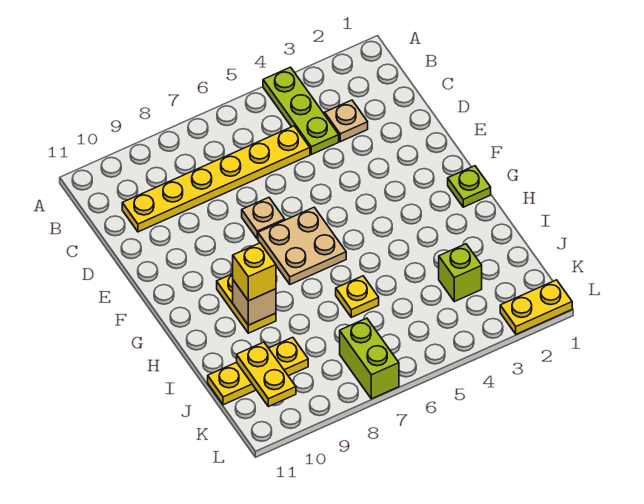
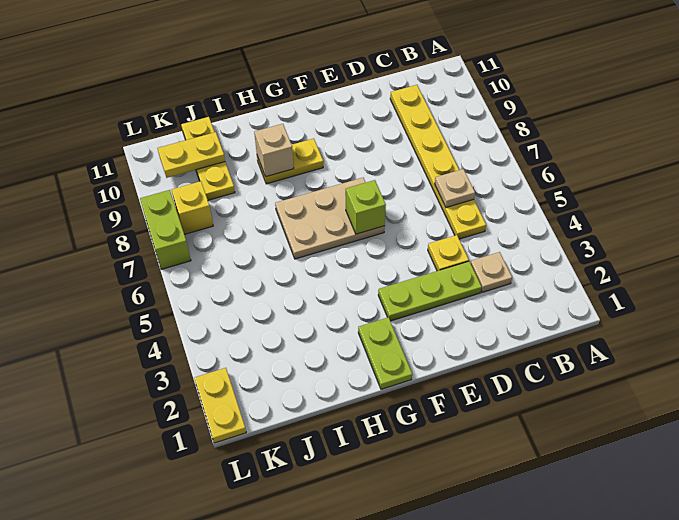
lime plate A4:C4 level 1 -> lime plate D3:F3 level 1
tan plate E7 level 1 -> tan plate C6 level 2
tan plate F6:G7 level 1 -> tan plate F6:H7 level 1
lime plate G1 level 1 -> lime plate G1:G2 level 1
yellow brick H9 level 3 -> yellow brick K8 level 1
yellow plate I6 level 1 -> yellow plate D4 level 1
lime brick J3 level 1 -> lime brick F6 level 2
lime brick K7:L7 level 1 -> lime brick L7:L8 level 1

